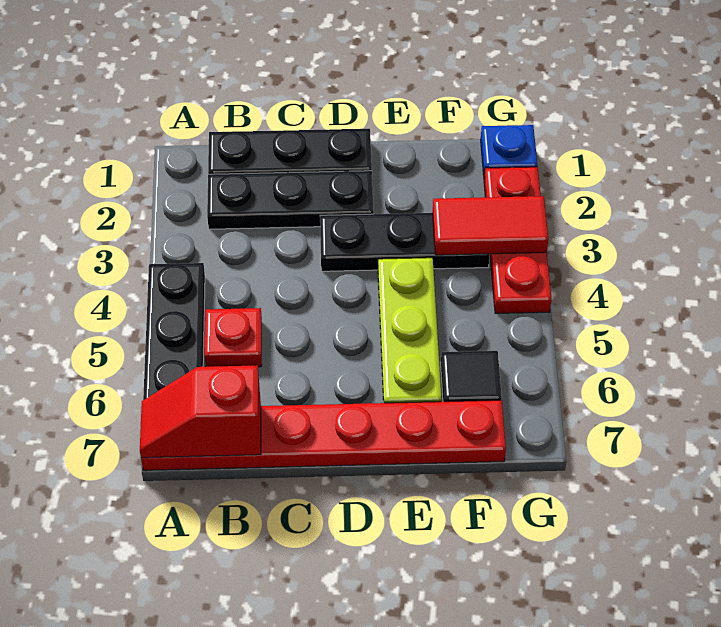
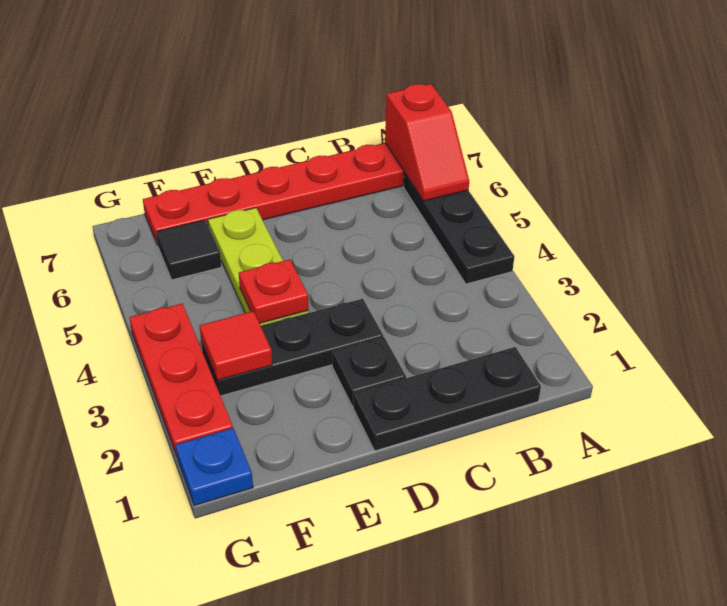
red slope A7:B7 level 2 top B -> red slope A6:A7 level 2 top 7
black plate B2:D2 level 1 -> black plate D2 level 1
red plate B5 level 1 -> red plate E4 level 2
red tile F3:G3 level 2 -> red tile F3 level 2

